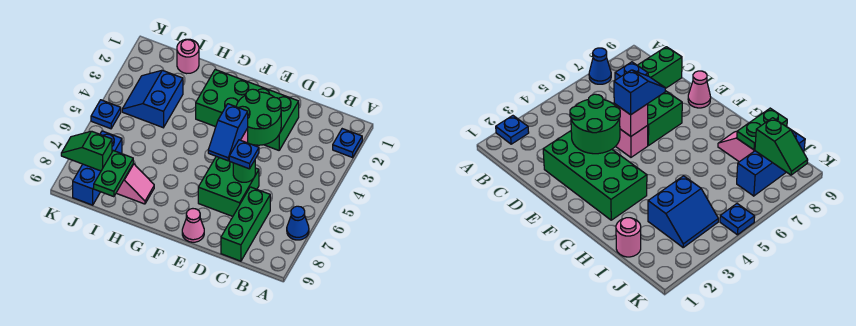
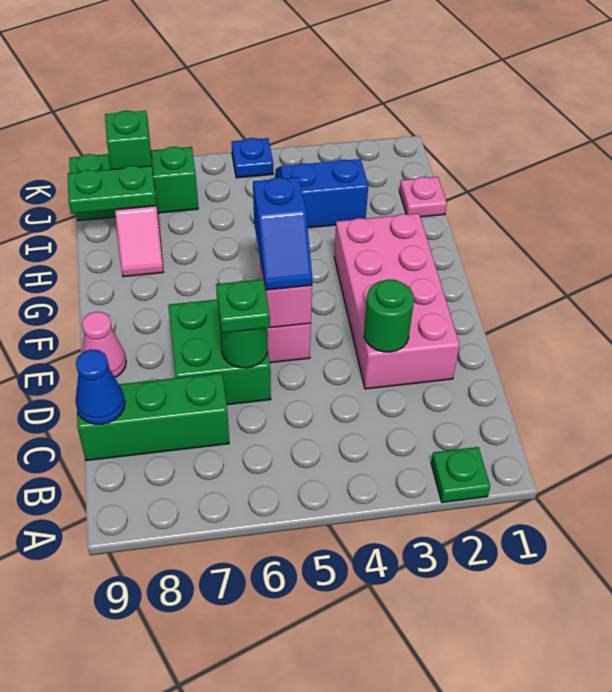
blue plate A2 level 1 -> green plate A2 level 1
blue cone A7 level 1 -> blue cone C9 level 2
green brick D2:G3 level 1 -> pink brick D2:G3 level 1
green round brick D3:E4 level 2 -> green round brick D3 level 2
blue plate D6 level 3 -> green plate D6 level 3
blue slope E5:E6 level 3 top 5 -> blue slope E5:F5 level 3 top F
pink round brick I1 level 1 -> pink plate I1 level 1
blue brick J7:J9 level 1 -> green brick J7:J9 level 1

